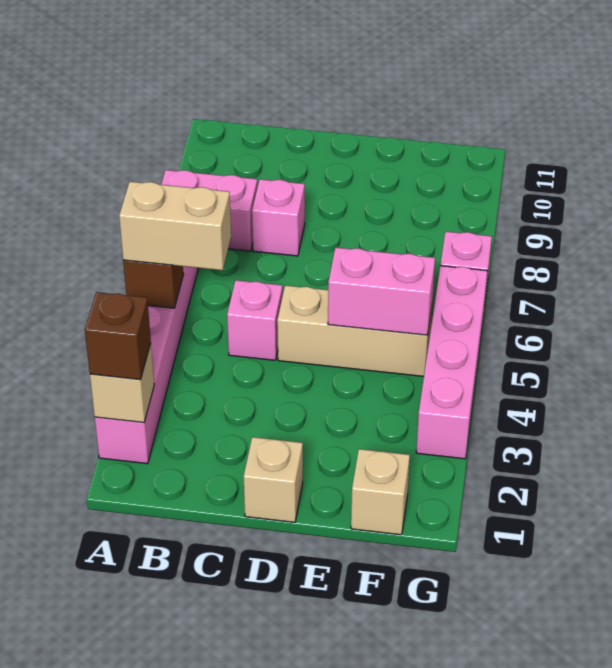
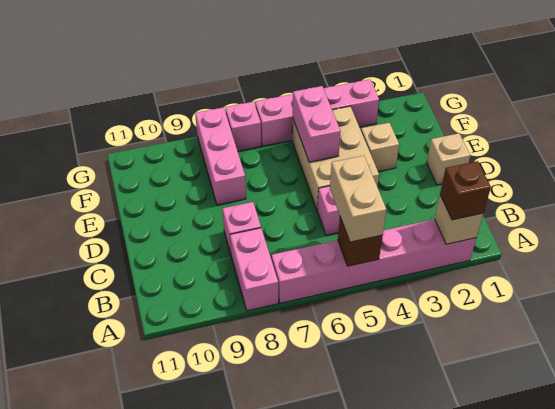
tan brick D5:F5 level 1 -> tan brick D4:F5 level 1
none -> pink brick E8:G8 level 1
tan brick F1 level 1 -> tan brick E3 level 1

